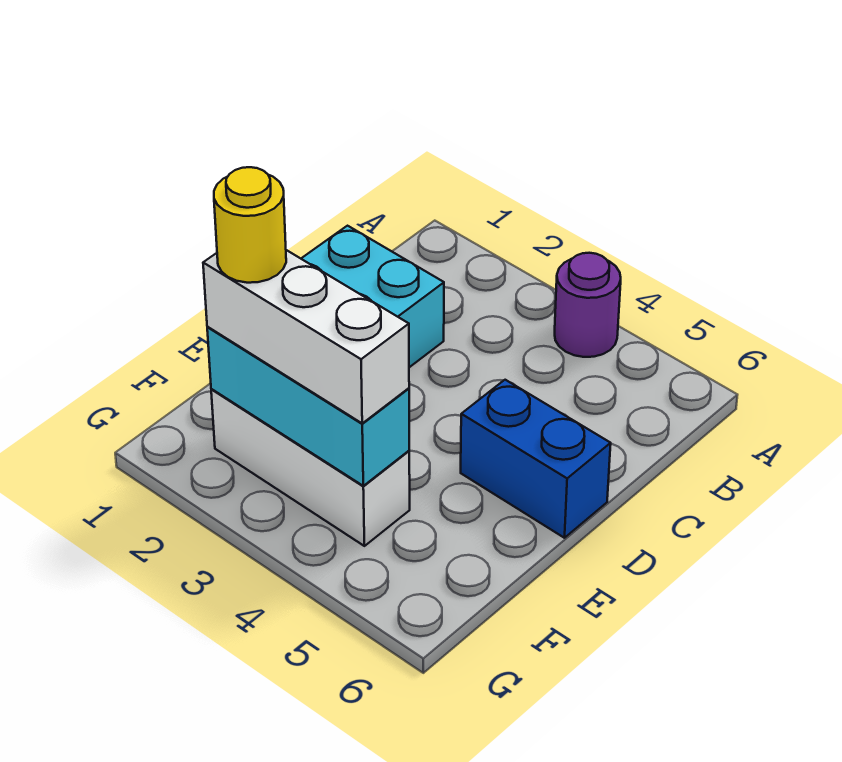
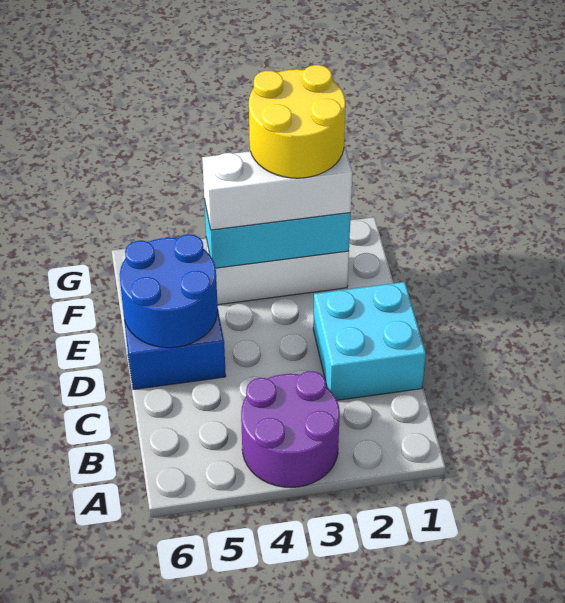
purple round brick A4 level 1 -> purple round brick A3:B4 level 1
none -> blue round brick D5:E6 level 2
yellow round brick F2 level 4 -> yellow round brick F2:G3 level 4

